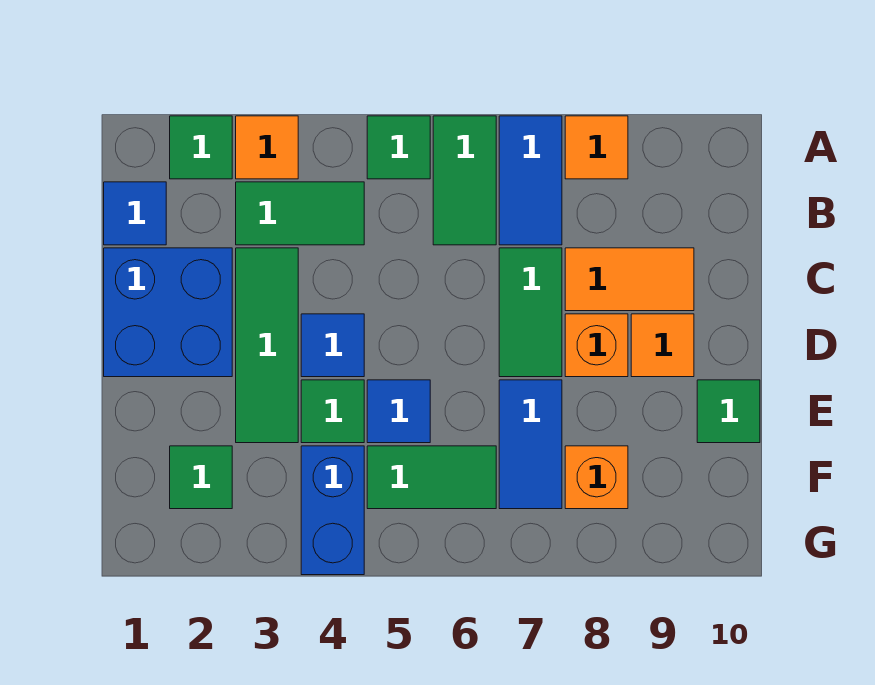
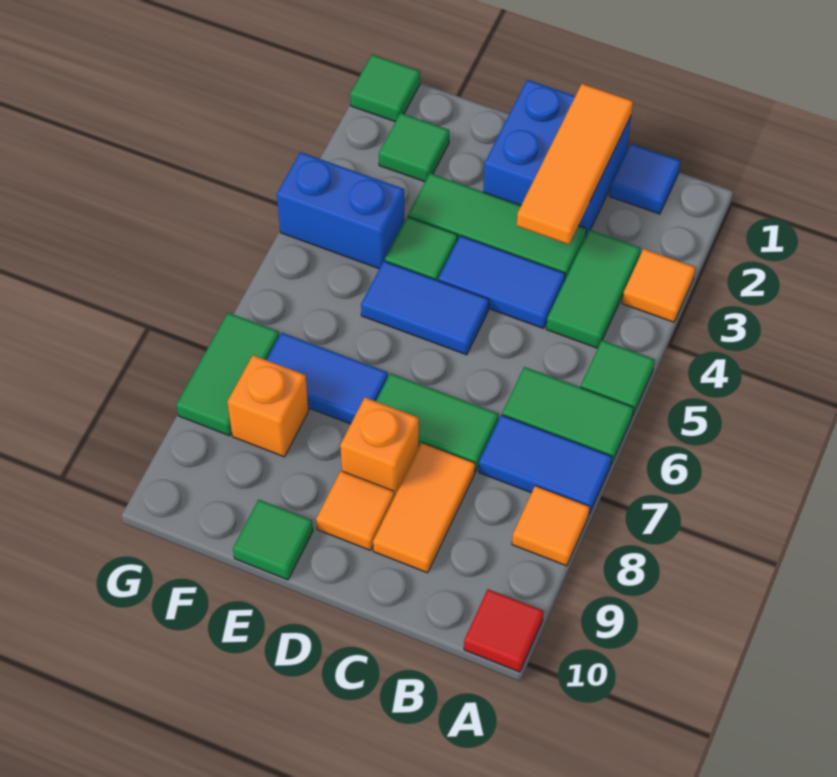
green tile A2 level 1 -> green tile G1 level 1
none -> red tile A10 level 1
none -> orange tile C1:C3 level 2
blue tile D4 level 1 -> blue tile C4:D4 level 1
blue tile E5 level 1 -> blue tile D5:E5 level 1
green tile F5:F6 level 1 -> green tile G7:G8 level 1

